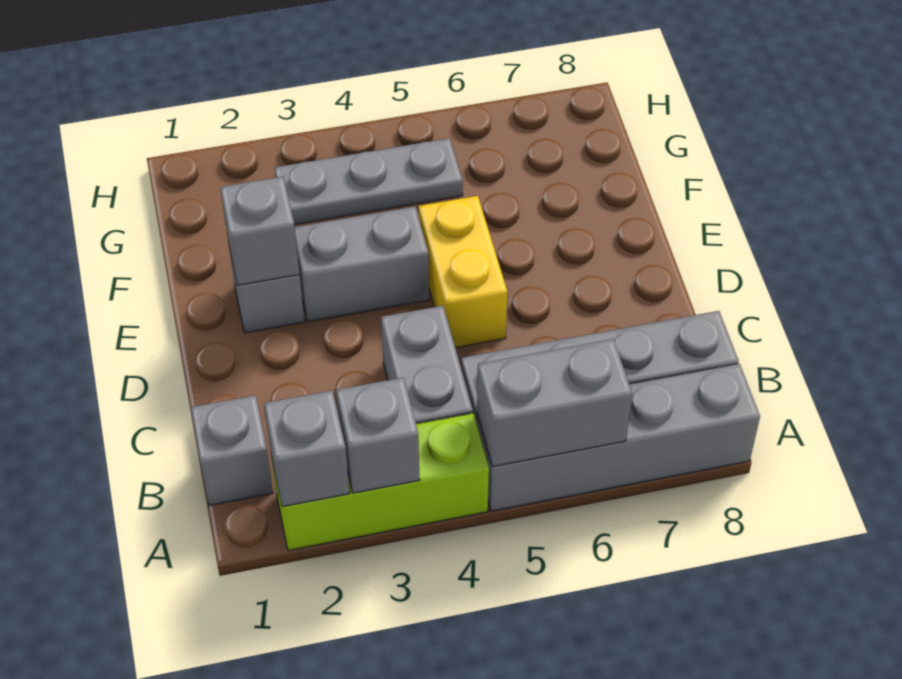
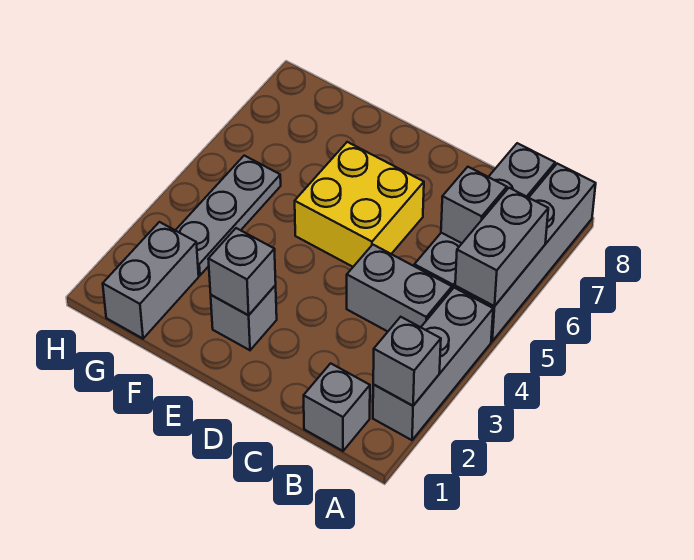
lime brick A2:A4 level 1 -> grey brick A2:A4 level 1
grey brick A3 level 2 -> grey brick B6 level 2
yellow brick D5:E5 level 1 -> yellow brick D5:E6 level 1
grey brick E3:E4 level 1 -> grey brick G1:G2 level 1

